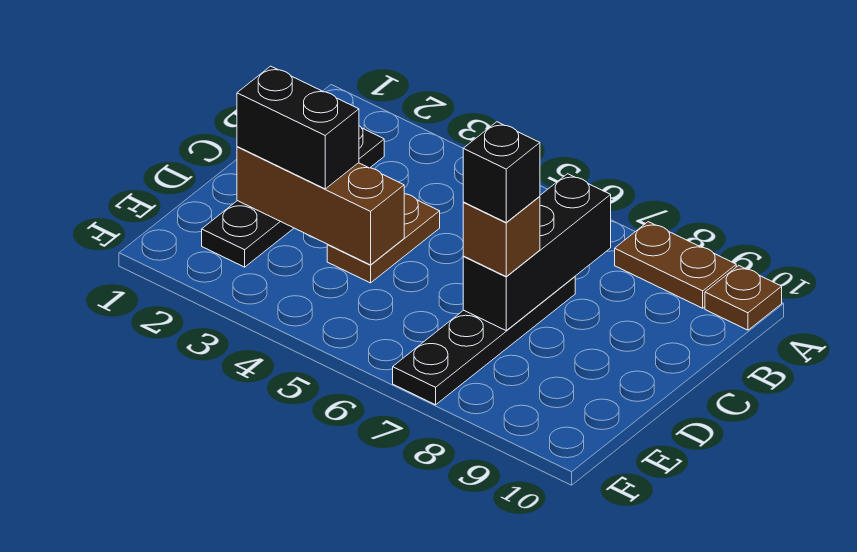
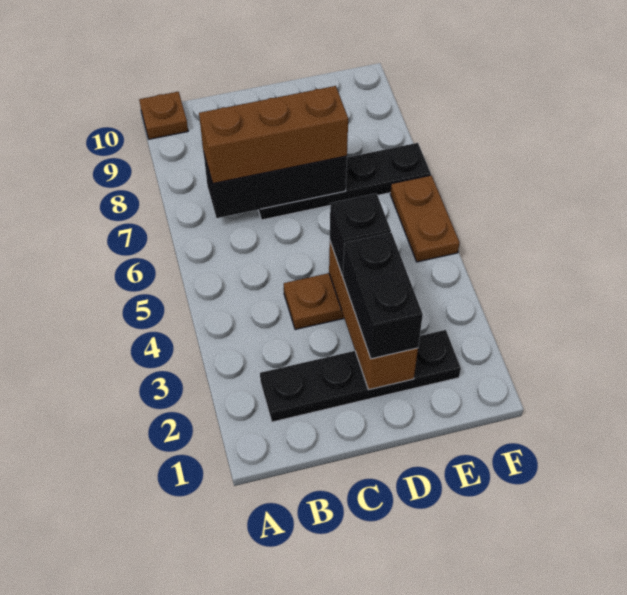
brown plate A8:A9 level 1 -> brown plate F5:F6 level 1
brown brick D7 level 3 -> brown brick B7:D7 level 3
black brick D7 level 4 -> black brick D4 level 3

